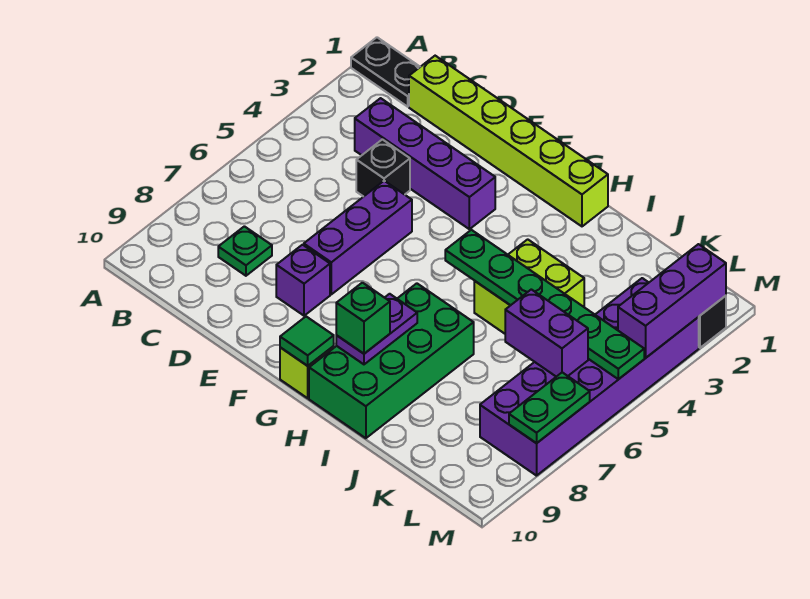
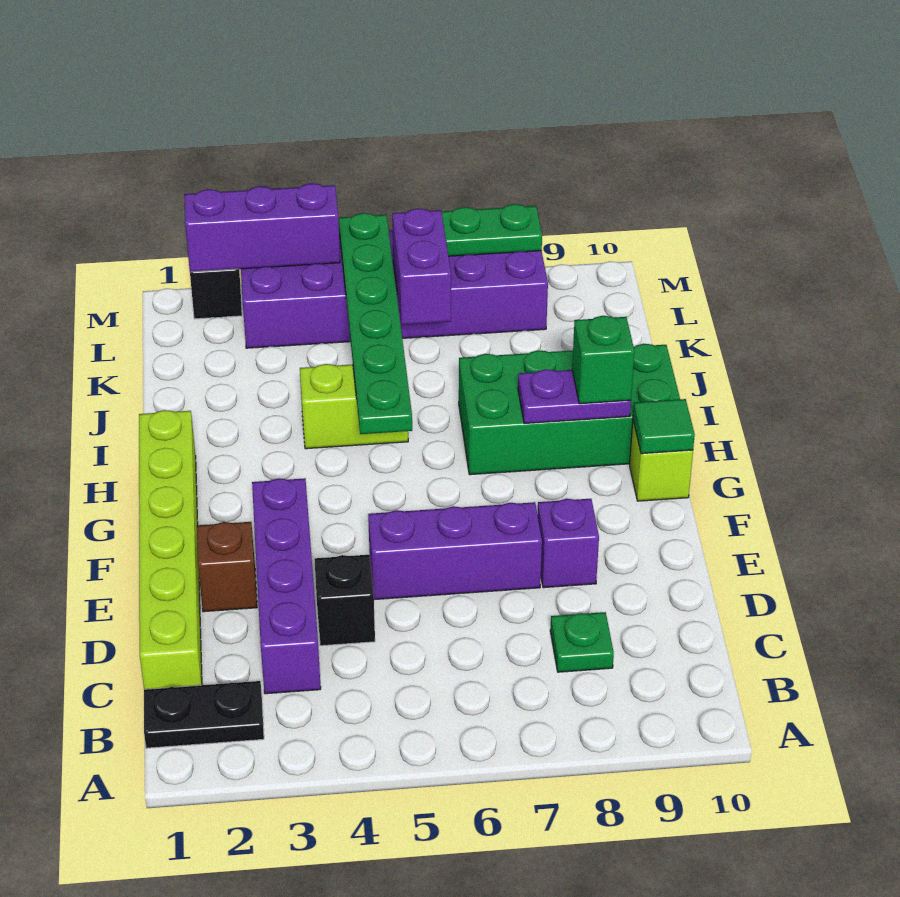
black plate A1:B1 level 1 -> black plate B1:B2 level 1
none -> brown brick E2 level 1
lime brick I4:J5 level 1 -> lime brick I4:I5 level 1

